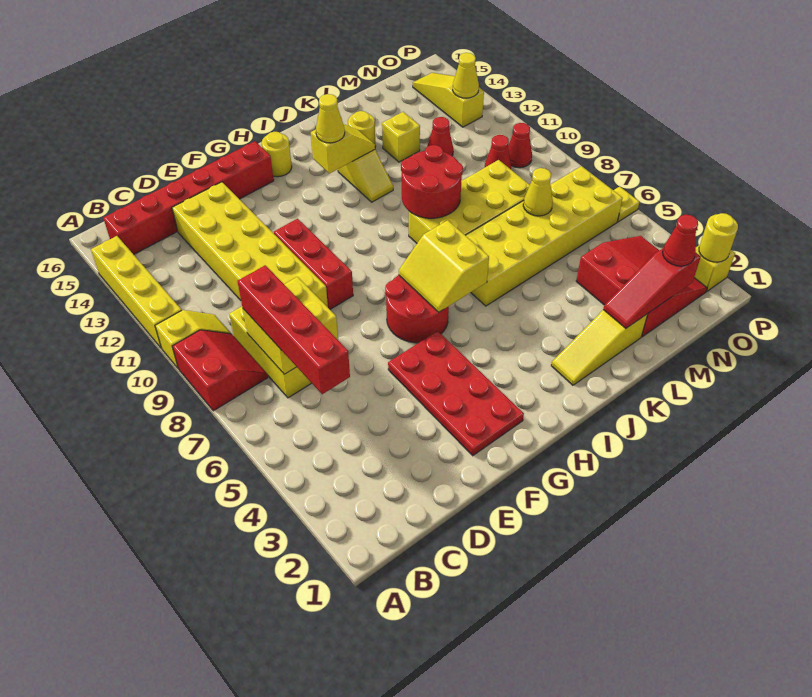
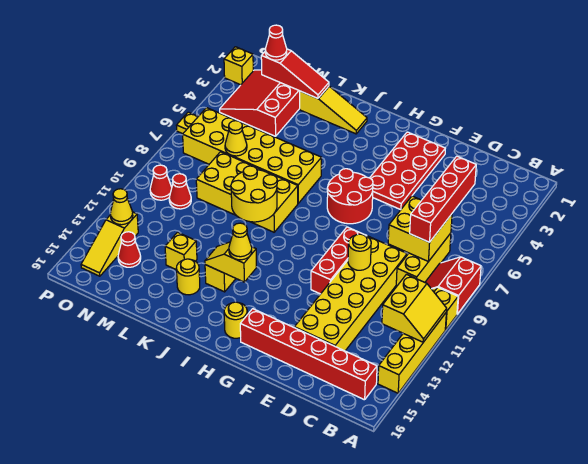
yellow slope H6:I7 level 2 top I -> yellow slope A11:B12 level 2 top B
red round brick J9:K10 level 2 -> yellow round brick J9:K10 level 2
red cone M12 level 1 -> red cone N14 level 1
yellow round brick P2 level 2 -> yellow round brick E10 level 2

